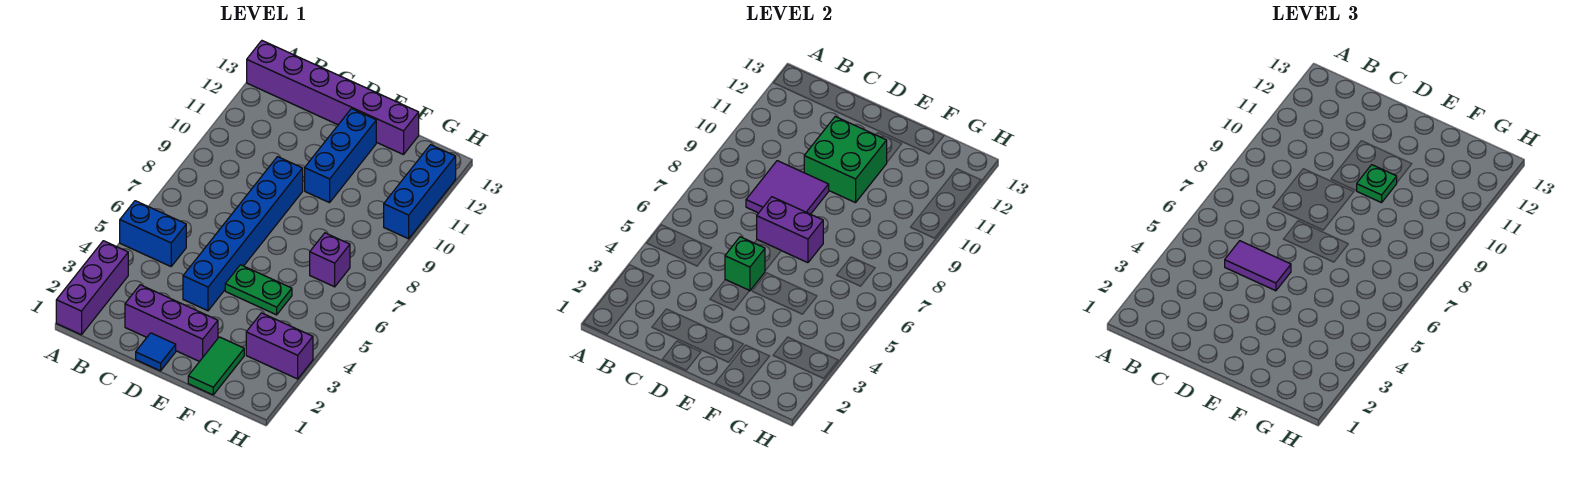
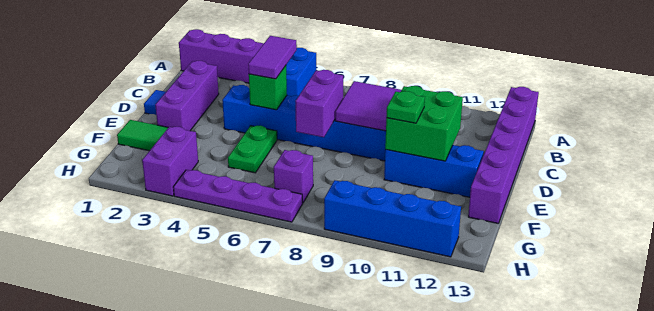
none -> purple plate H4:H7 level 1
blue brick H10:H12 level 1 -> blue brick H9:H12 level 1

